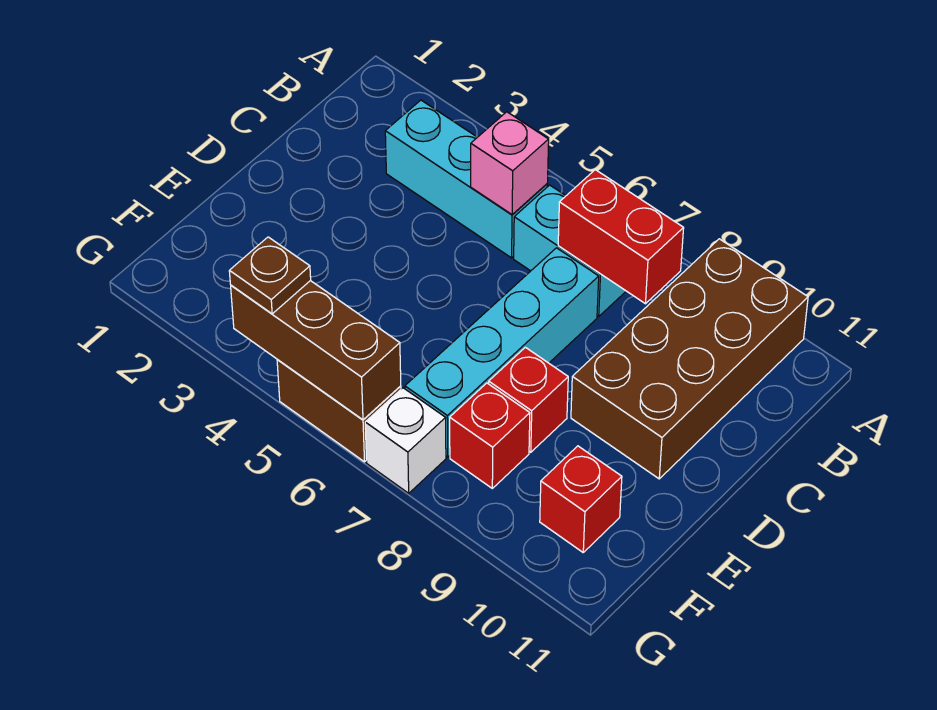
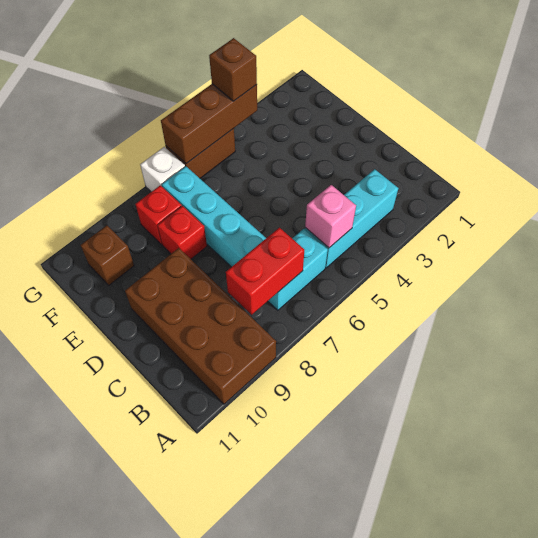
red brick F10 level 1 -> brown brick F10 level 1
brown plate G4 level 3 -> brown brick G4 level 3

